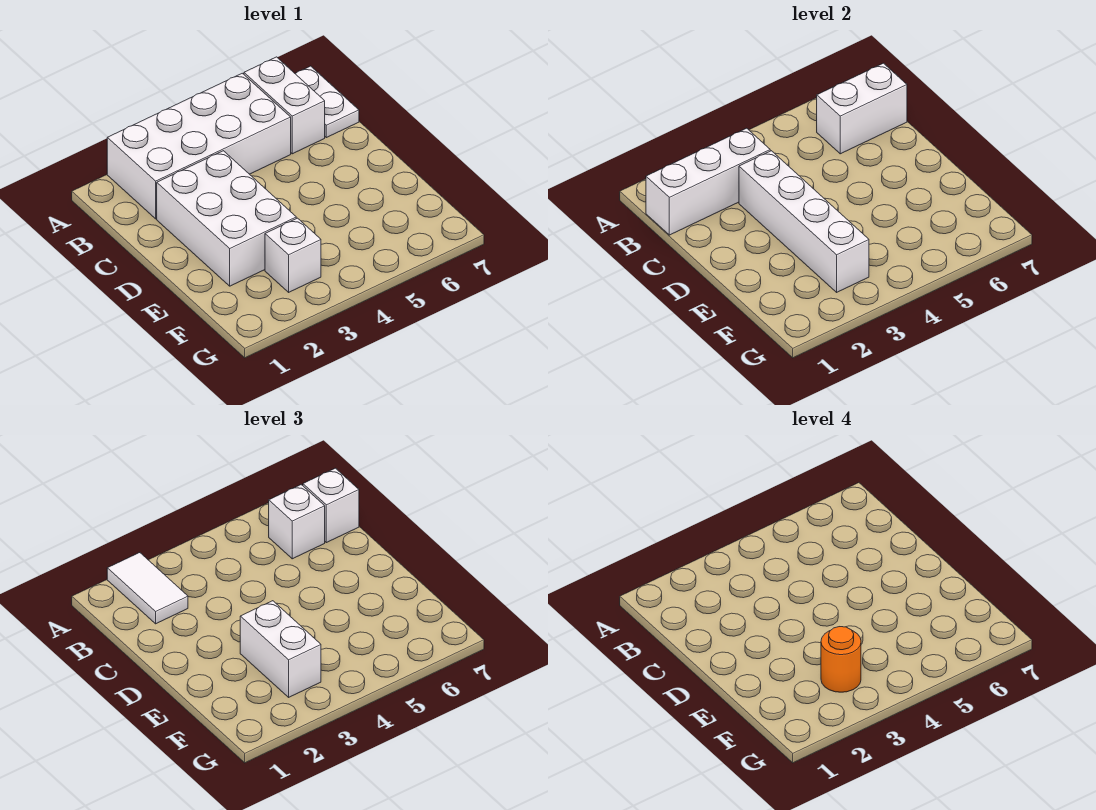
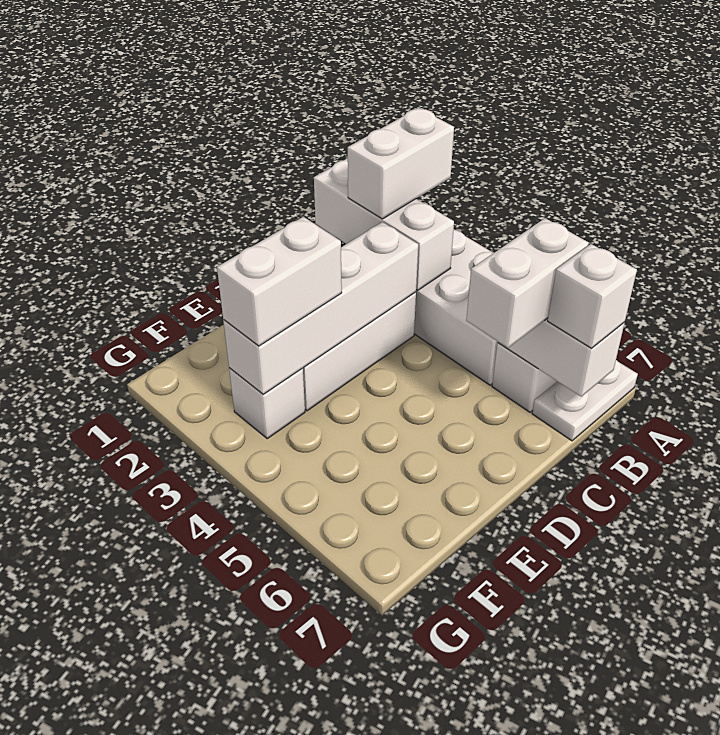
white tile A2:B2 level 3 -> white brick A2:B2 level 3
white brick B6 level 3 -> white brick B6:C6 level 3
orange round brick F3 level 4 -> none

